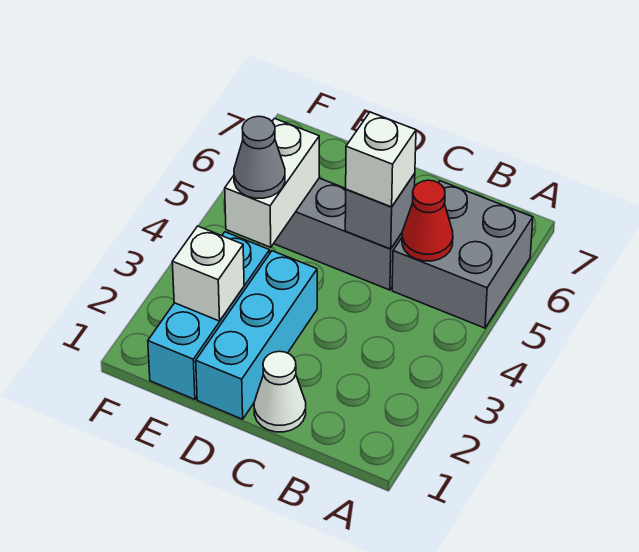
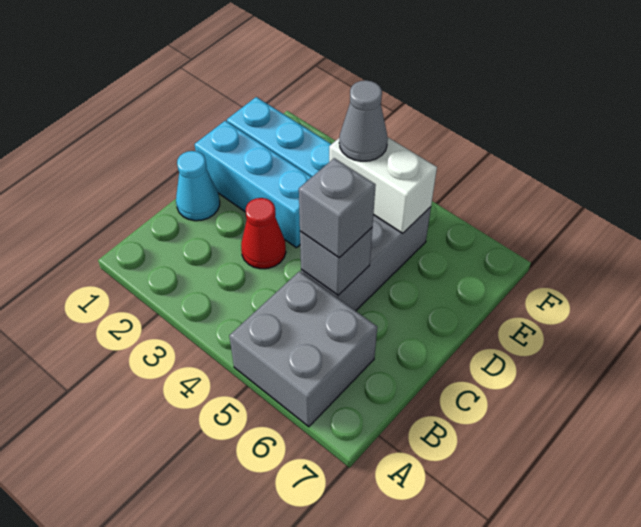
red cone B5 level 2 -> red cone C3 level 1
white cone C1 level 1 -> cyan cone C1 level 1
white brick C5 level 3 -> grey brick C5 level 3
white brick E2 level 2 -> none

